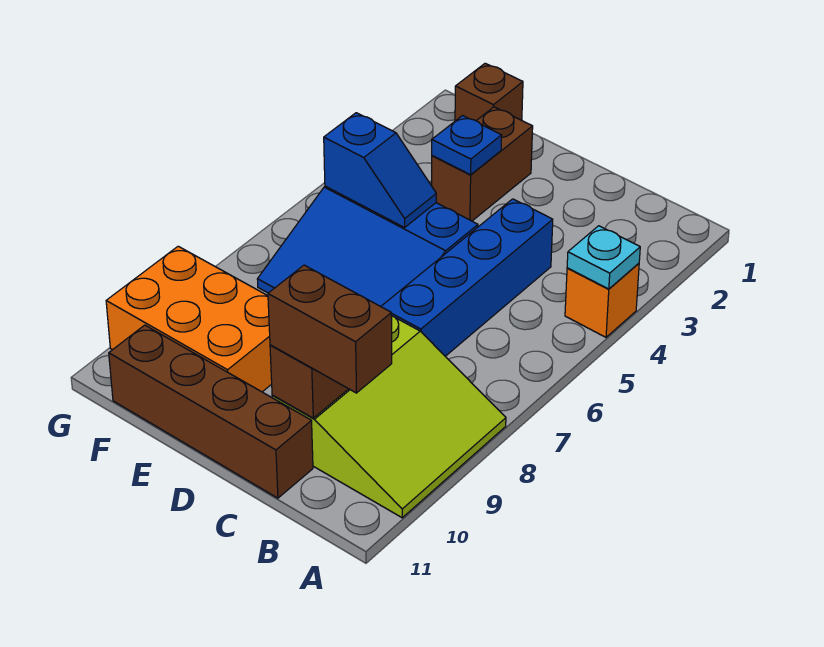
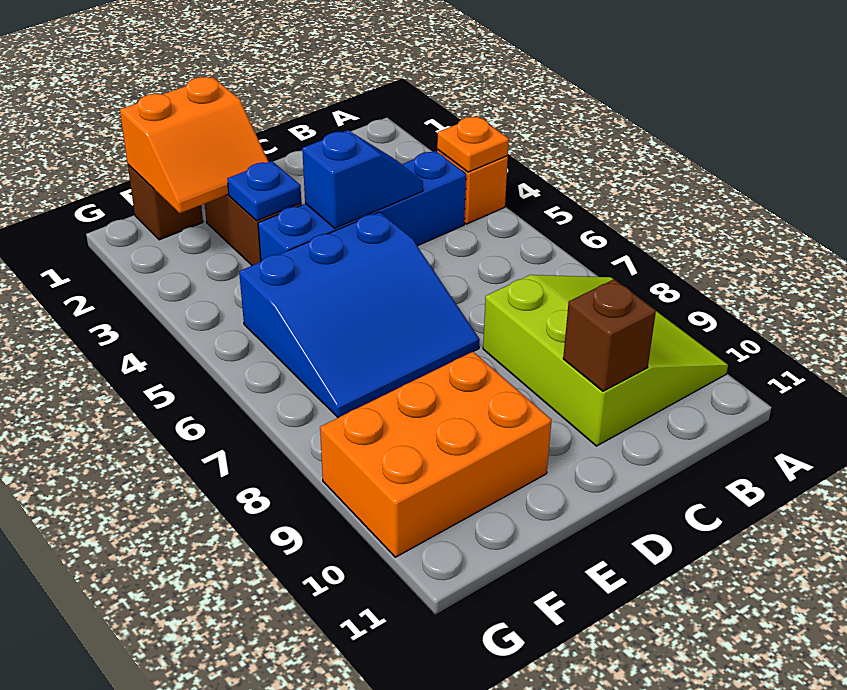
cyan plate A4 level 2 -> orange plate A4 level 2
brown brick B10:C10 level 3 -> none
blue brick C4:C7 level 1 -> blue brick B4:E4 level 1
brown brick C11:F11 level 1 -> none
none -> orange slope E1:F2 level 2 top 1
blue slope E5:F5 level 2 top F -> blue slope C4:D4 level 2 top D

